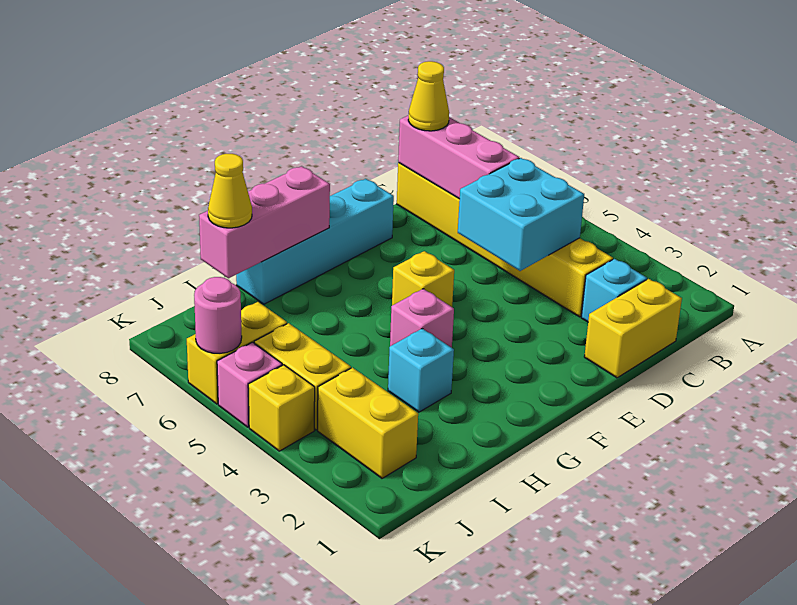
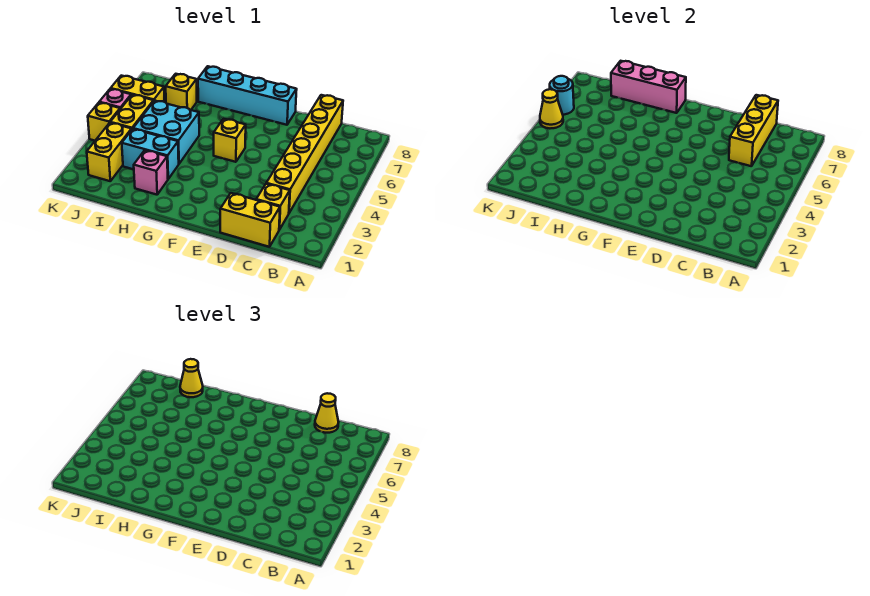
cyan brick C2 level 1 -> yellow brick C2 level 1
cyan brick C4:D5 level 2 -> cyan brick H4:I5 level 1
pink brick C6:C8 level 2 -> yellow brick C6:C8 level 2
pink brick G4 level 1 -> pink brick H2 level 1
cyan brick H3 level 1 -> cyan brick H3:I3 level 1
none -> yellow brick I7 level 1
none -> yellow cone K5 level 2
pink round brick K6 level 2 -> cyan round brick K6 level 2

